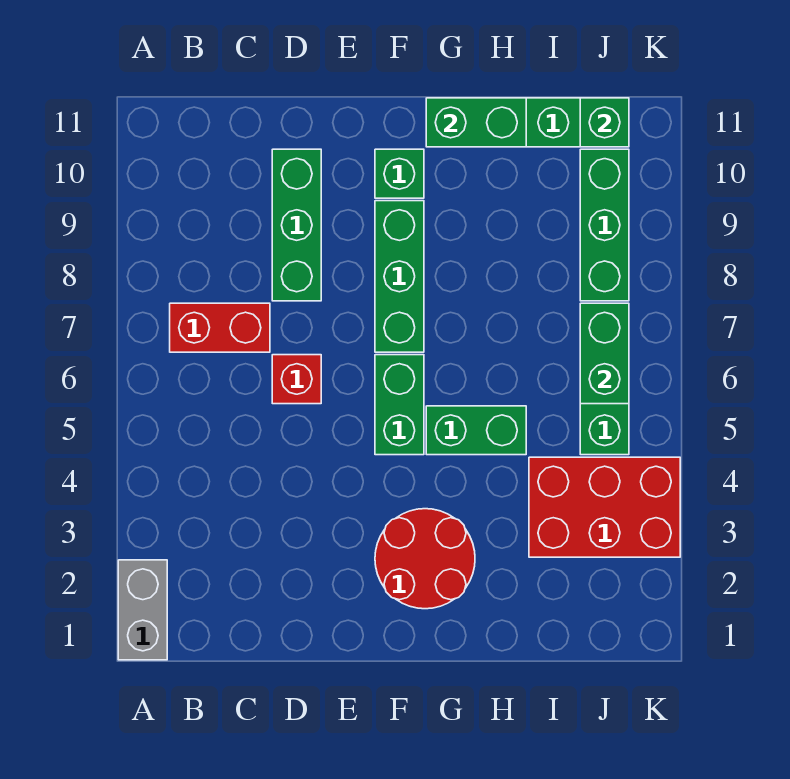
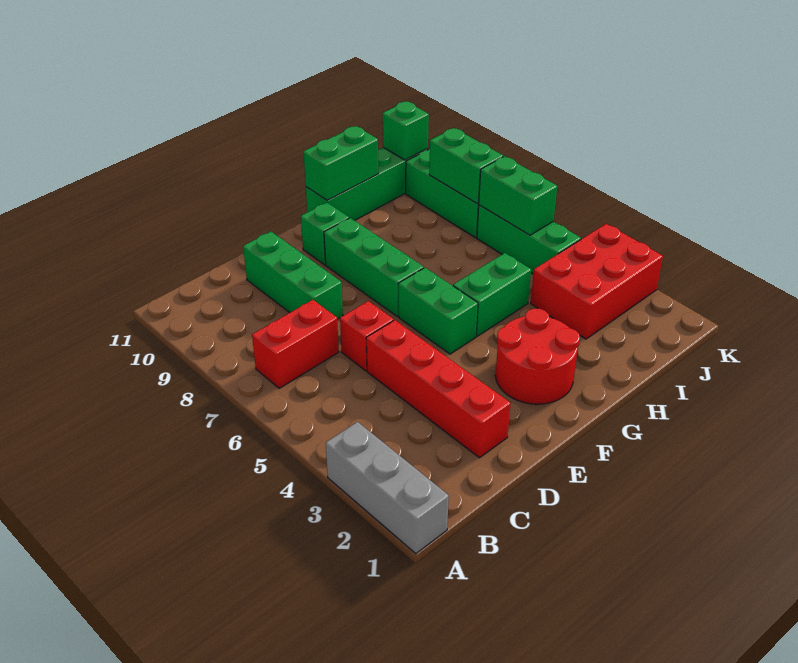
grey brick A1:A2 level 1 -> grey brick A1:A3 level 1
none -> red brick D2:D5 level 1
none -> green brick J8:J9 level 2

